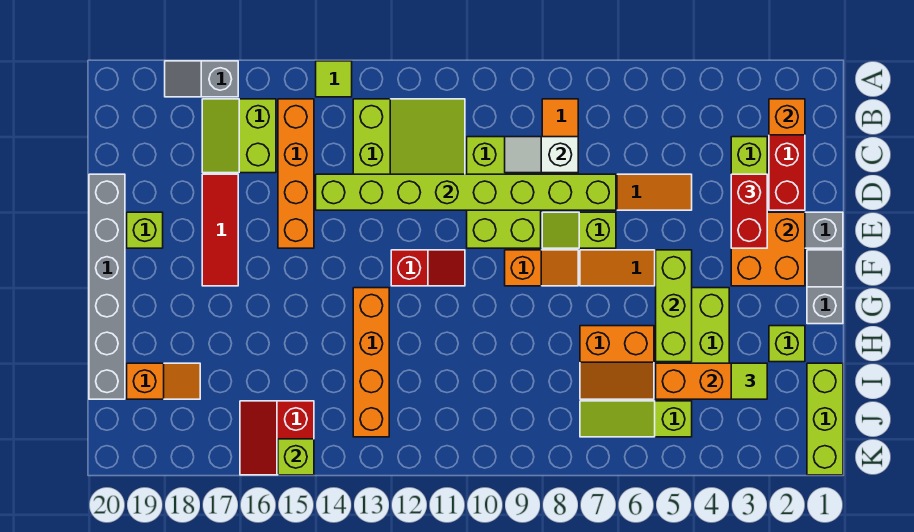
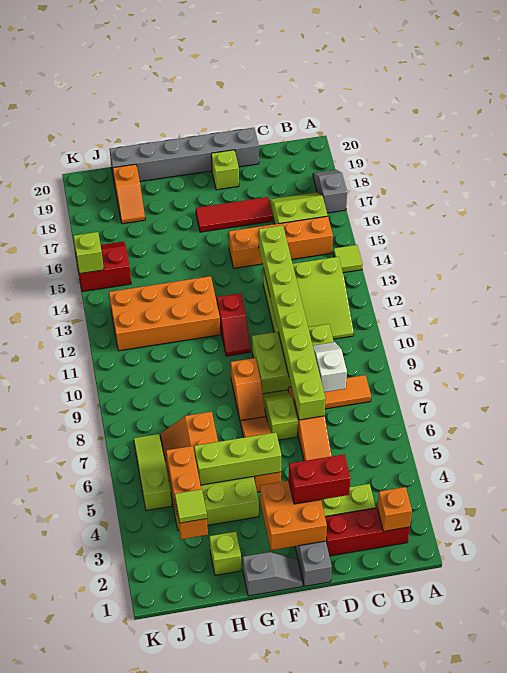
orange brick G13:J13 level 1 -> orange brick G12:J13 level 1
lime brick I1:K1 level 1 -> none

